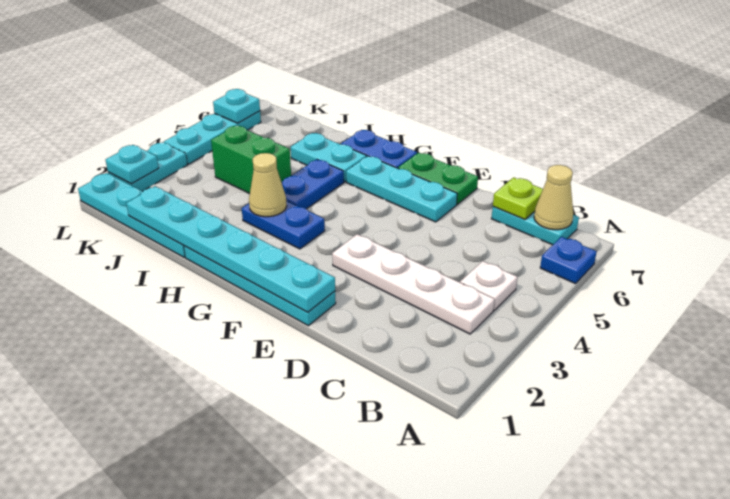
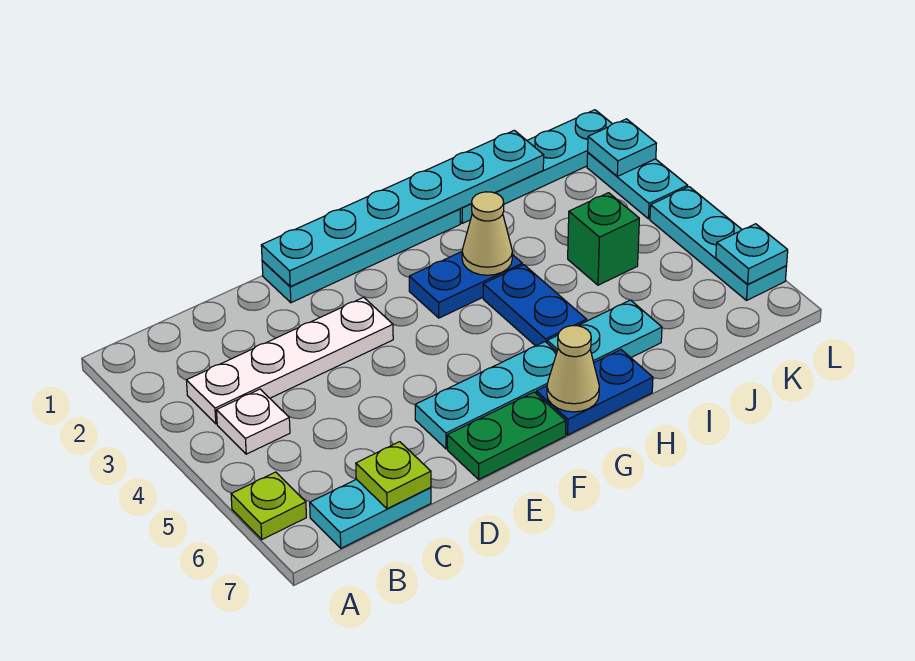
blue plate A6 level 1 -> lime plate A6 level 1
tan cone B7 level 2 -> tan cone G7 level 2
green brick I4:J4 level 1 -> green brick J4 level 1

